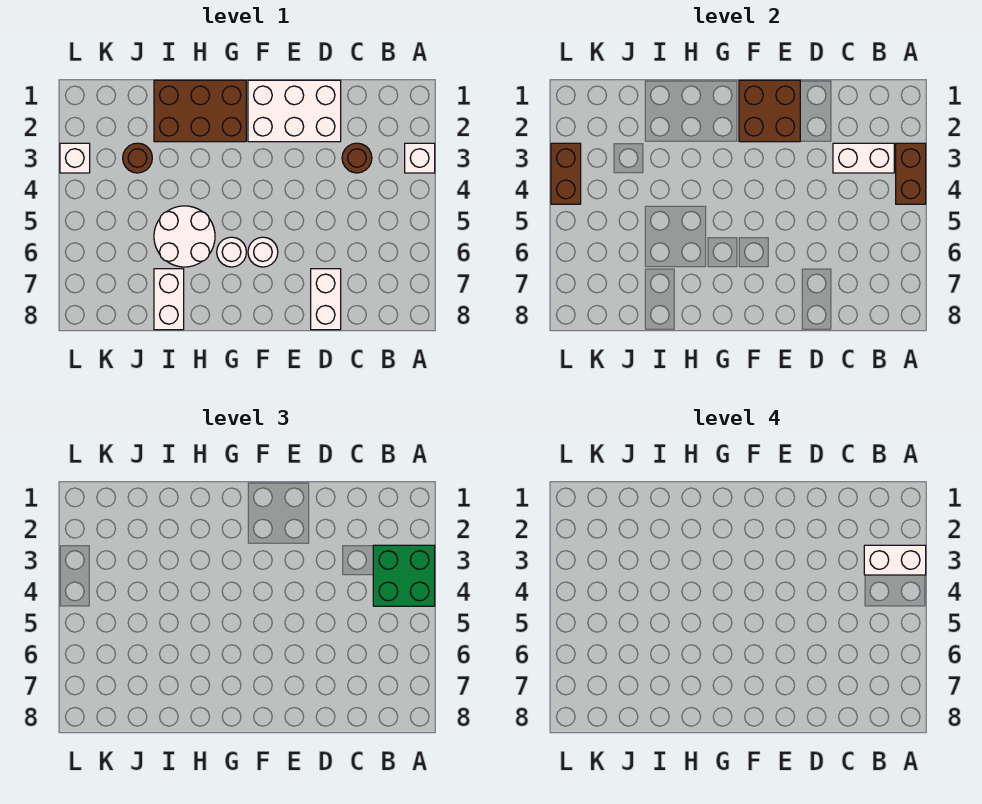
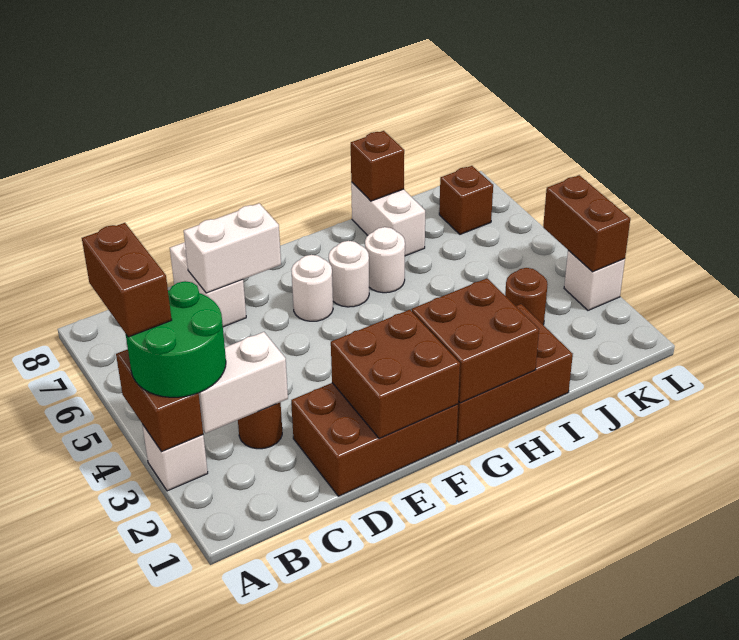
green brick A3:B4 level 3 -> green round brick A3:B4 level 3
white brick A3:B3 level 4 -> white brick D7:E7 level 2
none -> brown brick A4:A5 level 4
white brick D1:F2 level 1 -> brown brick D1:F2 level 1
none -> brown brick G1:H2 level 2
white round brick H5:I6 level 1 -> white round brick H6 level 1
none -> brown brick I8 level 2
none -> brown brick K7 level 1

